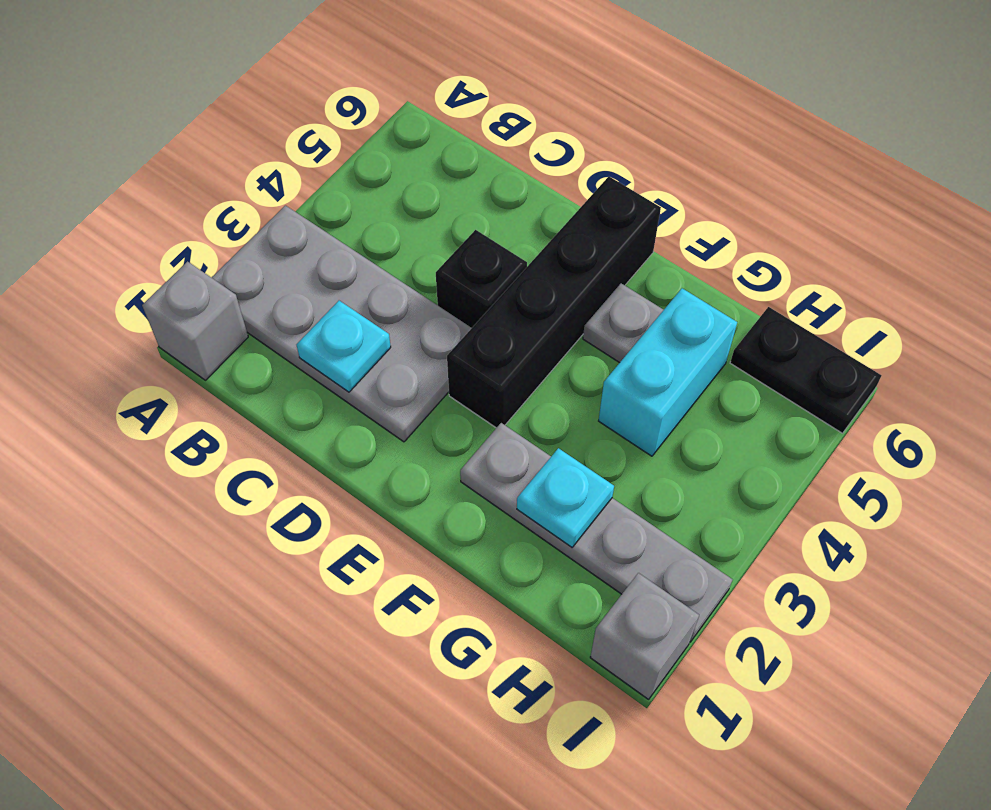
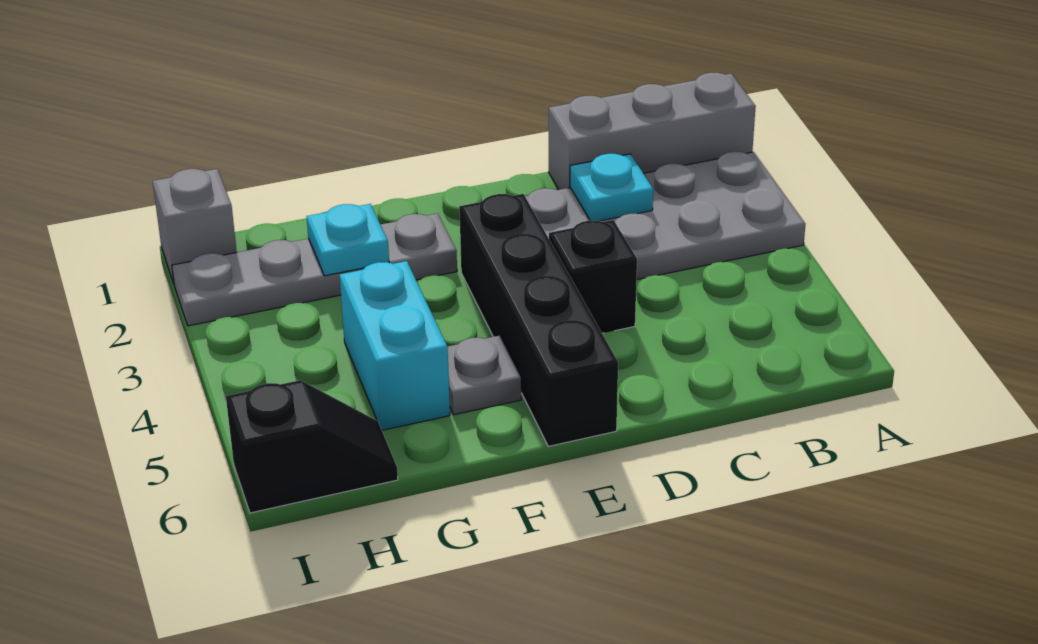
grey brick A1 level 1 -> grey brick A1:C1 level 1
black plate H6:I6 level 1 -> black slope H6:I6 level 1 top I

